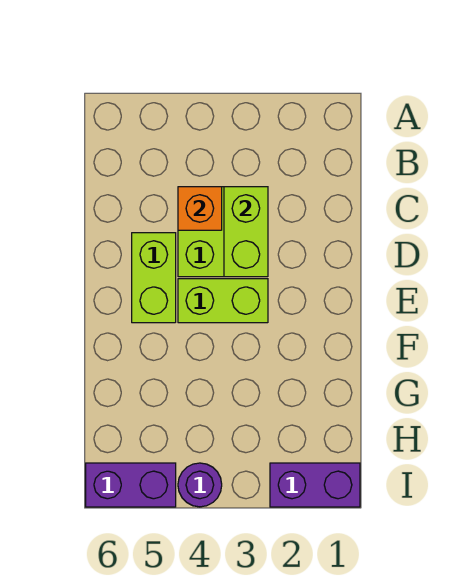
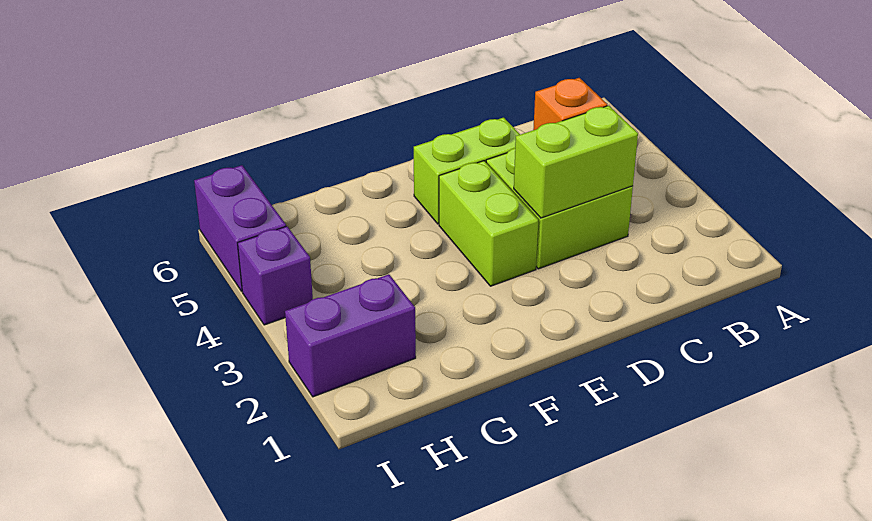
purple brick I1:I2 level 1 -> purple brick H2:I2 level 1
purple round brick I4 level 1 -> purple brick I4 level 1

